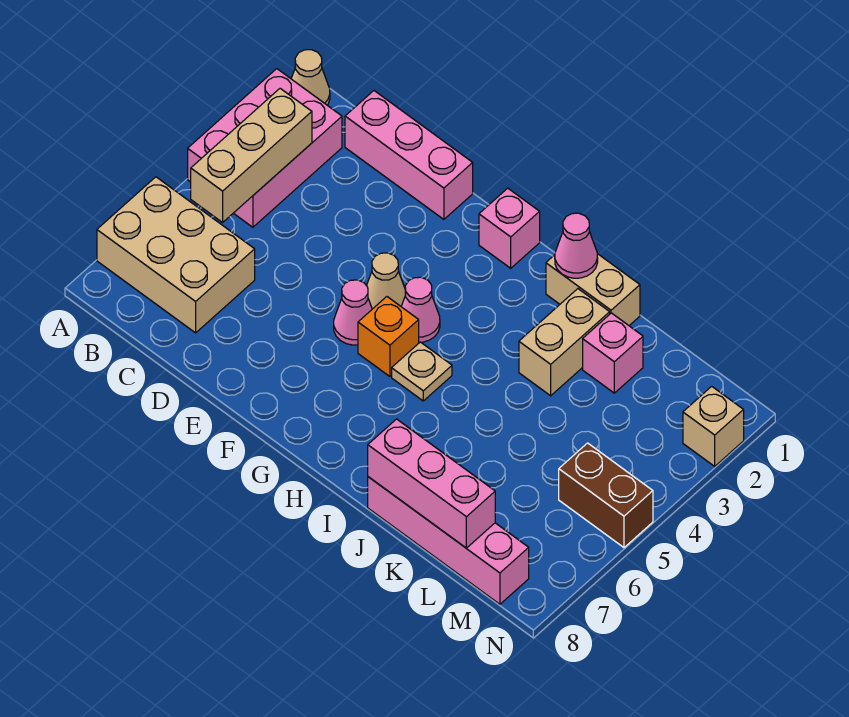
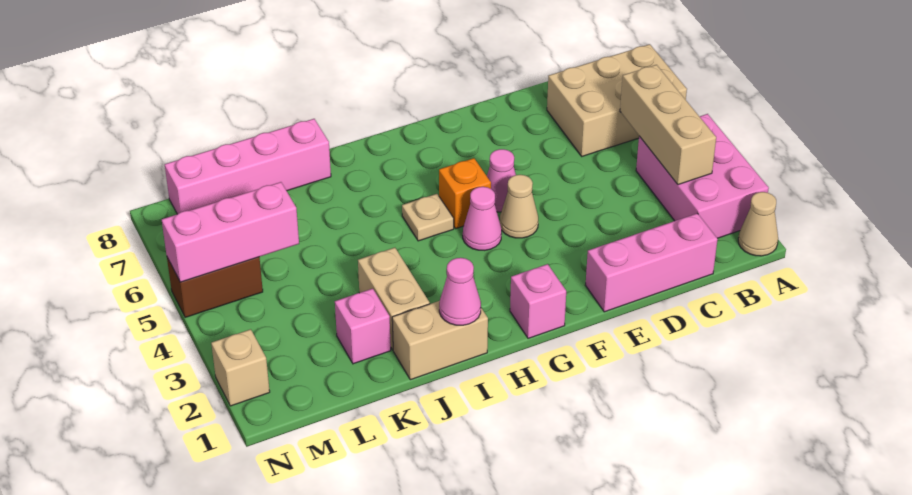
pink brick J8:L8 level 2 -> pink brick L5:N5 level 2

